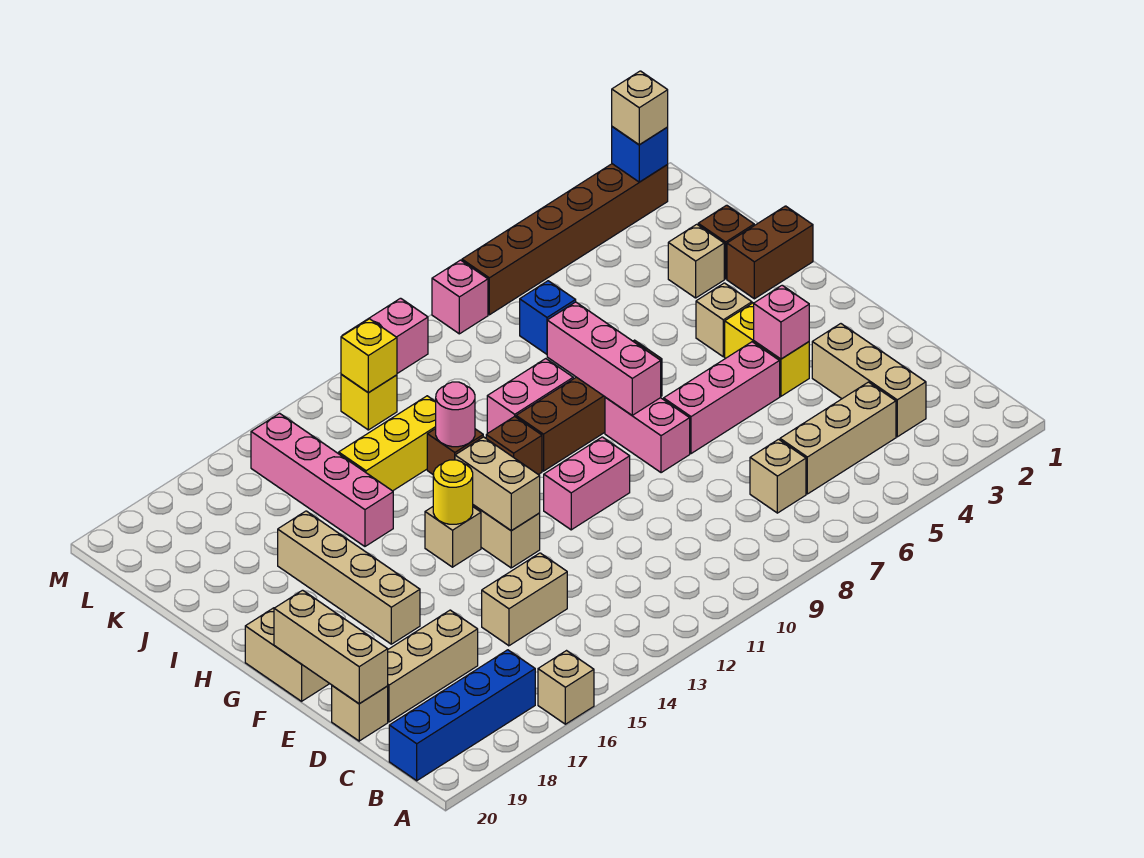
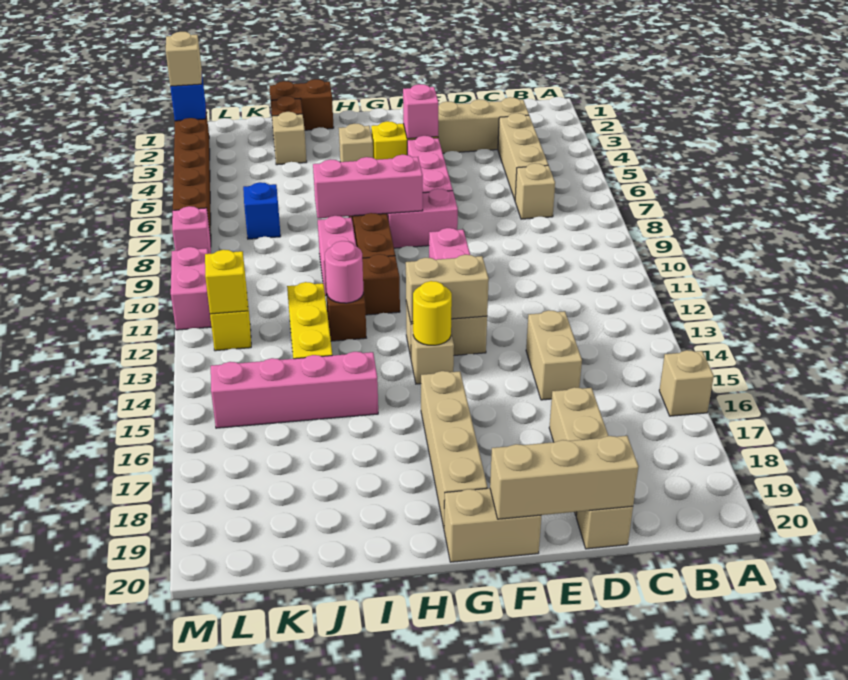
blue brick B17:B20 level 1 -> none
tan brick F17:I17 level 1 -> tan brick G16:G19 level 1
brown brick I1:I2 level 1 -> brown brick I1:J1 level 1

